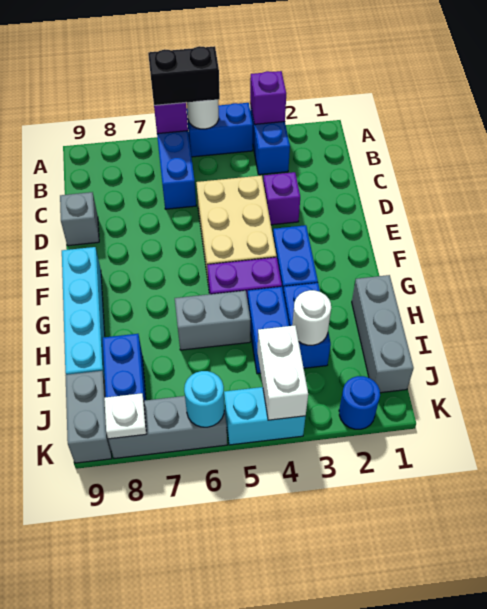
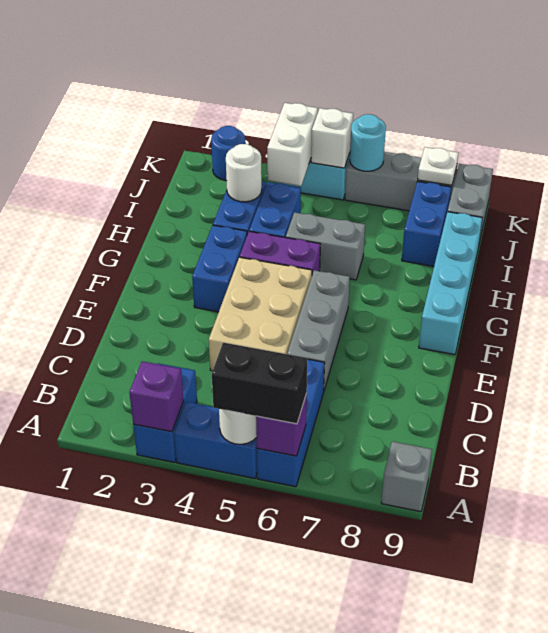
purple brick D3 level 1 -> none
grey brick D9 level 1 -> grey brick A9 level 1
grey brick H1:J1 level 1 -> grey brick D6:F6 level 1
none -> white brick K5 level 2

